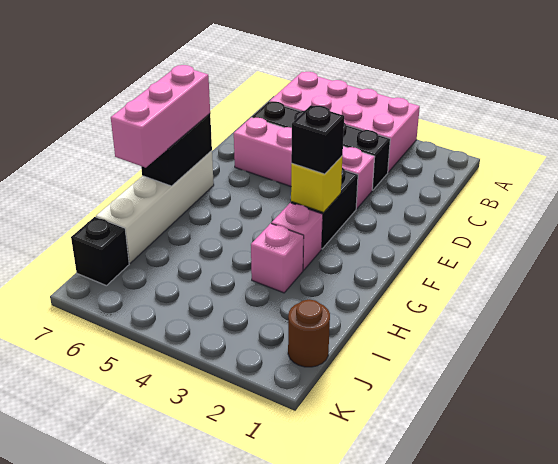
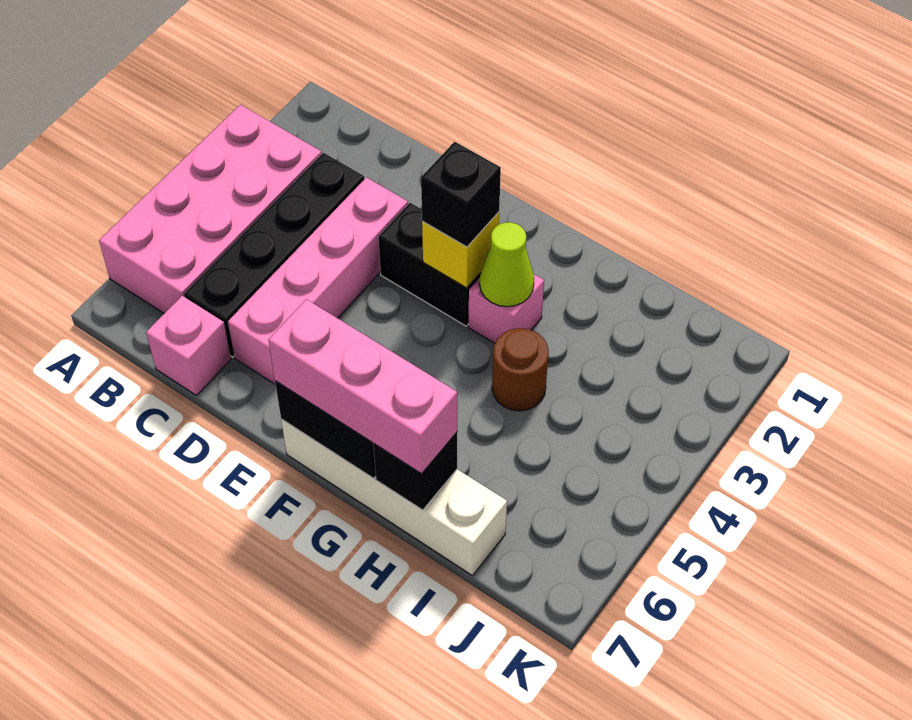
none -> lime cone G3 level 2
pink brick H3 level 1 -> pink brick C7 level 1
brown round brick J1 level 1 -> brown round brick H4 level 1
black brick J7 level 1 -> black brick H7 level 2

